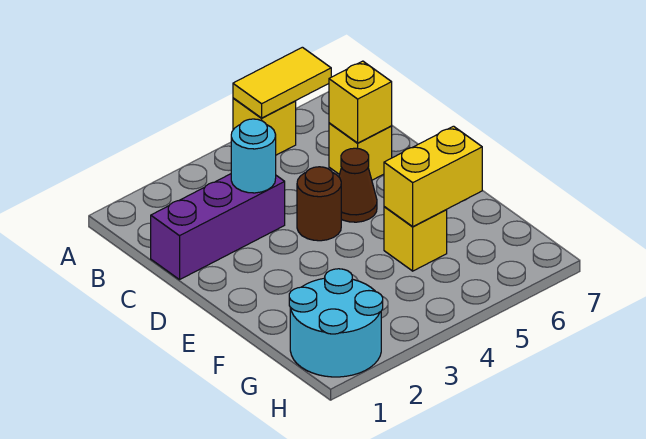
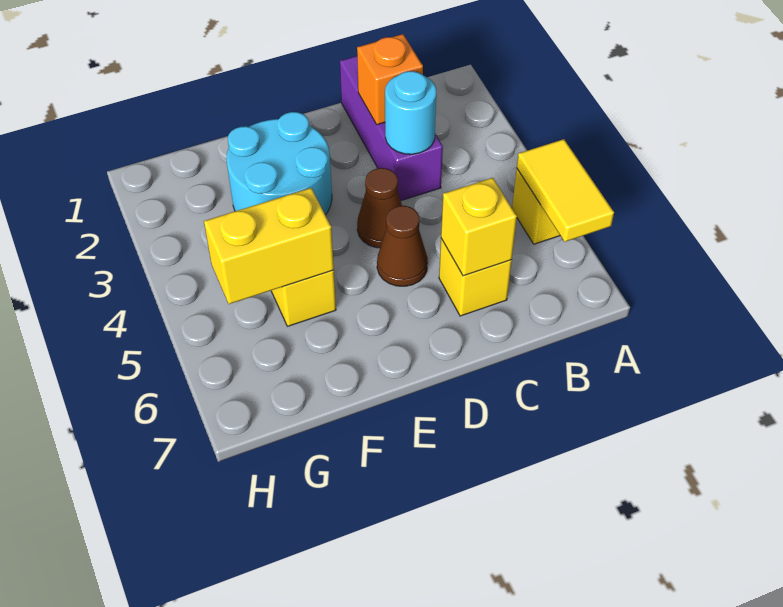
none -> orange brick C2 level 2
brown round brick D4 level 1 -> brown cone D4 level 1
yellow brick F5:F6 level 2 -> yellow brick F5:G5 level 2
cyan round brick G1:H2 level 1 -> cyan round brick E2:F3 level 1

